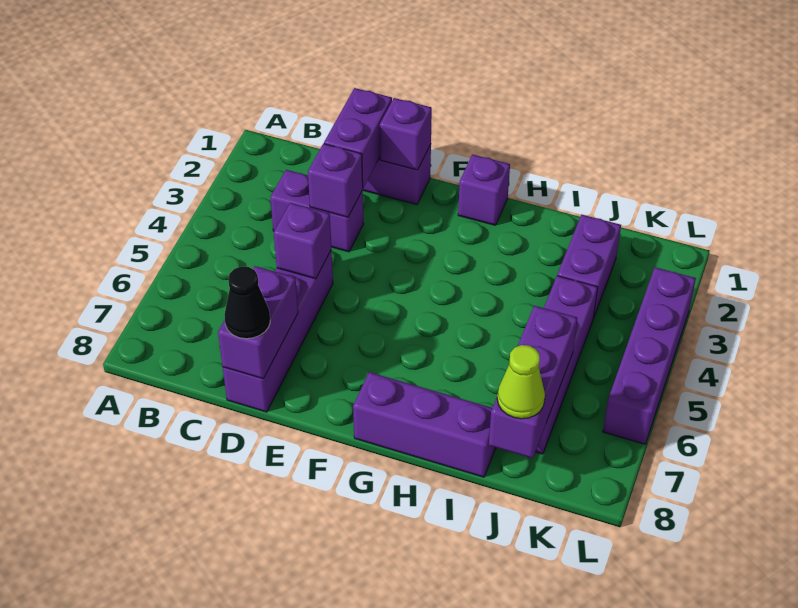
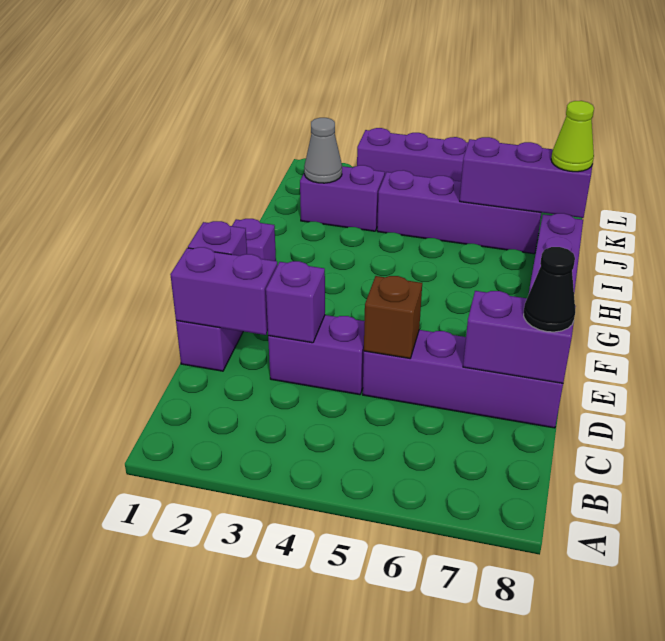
purple brick C3:D3 level 1 -> purple brick D3:D4 level 1
purple brick D5 level 2 -> brown brick D5 level 2
none -> grey cone J2 level 2

